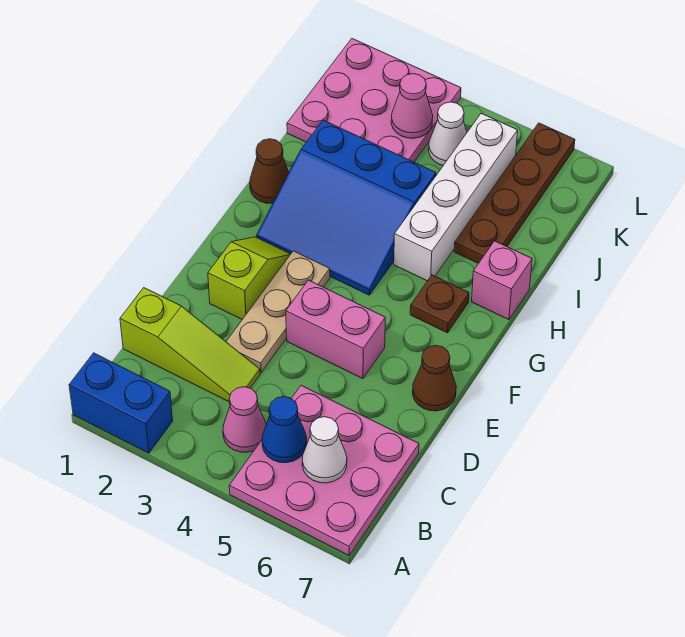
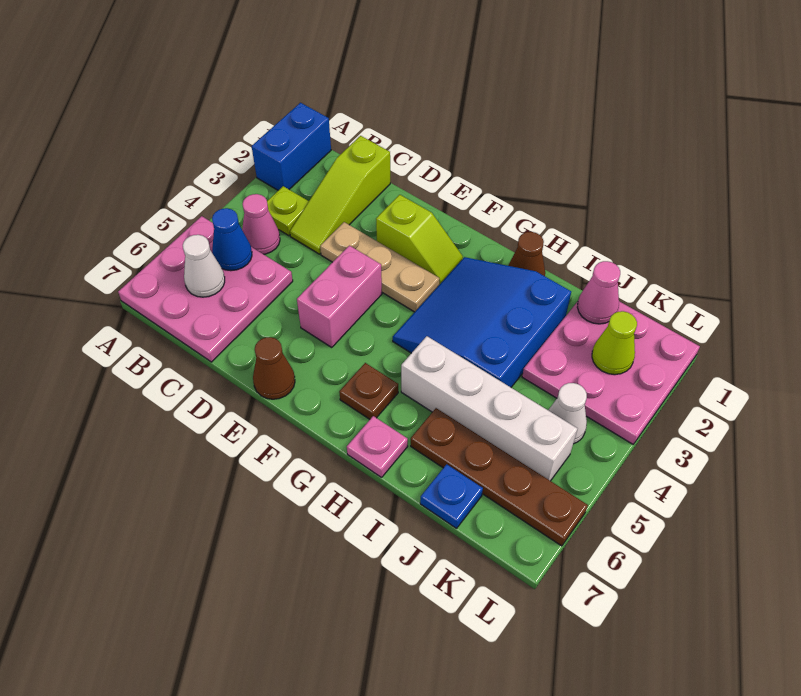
none -> lime plate B3 level 1
pink brick H7 level 1 -> pink plate H7 level 1
none -> blue plate J7 level 1
none -> lime cone K2 level 2
pink cone K3 level 2 -> pink cone J1 level 2

